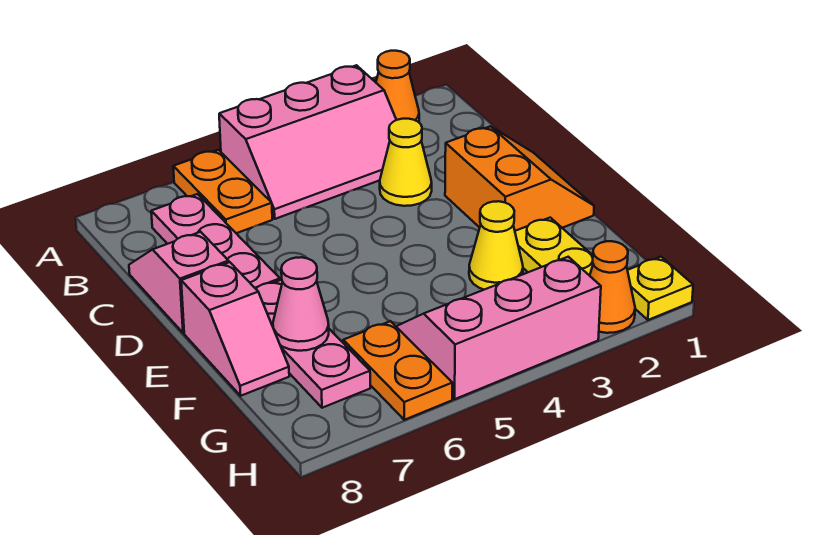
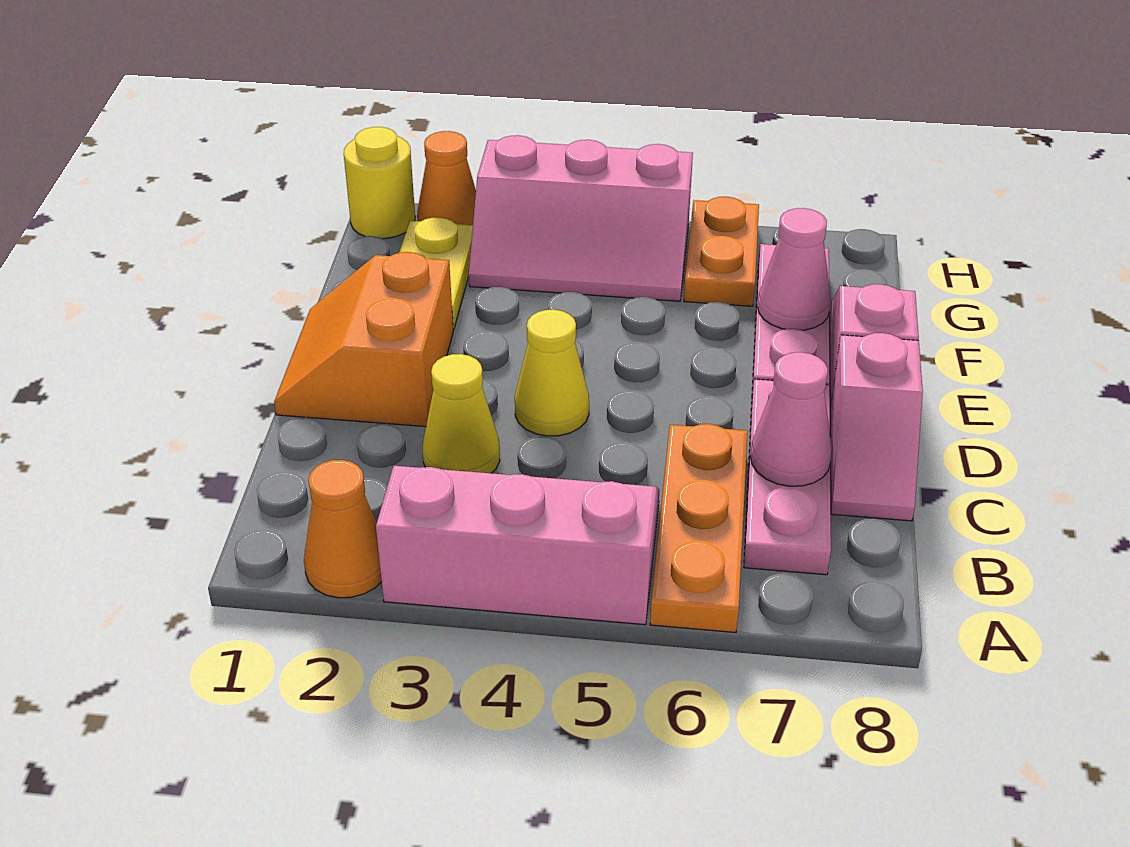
orange plate A6:B6 level 1 -> orange plate A6:C6 level 1
none -> pink cone C7 level 2
yellow cone F3 level 1 -> yellow cone D4 level 1
yellow plate H1 level 1 -> yellow round brick H1 level 1

